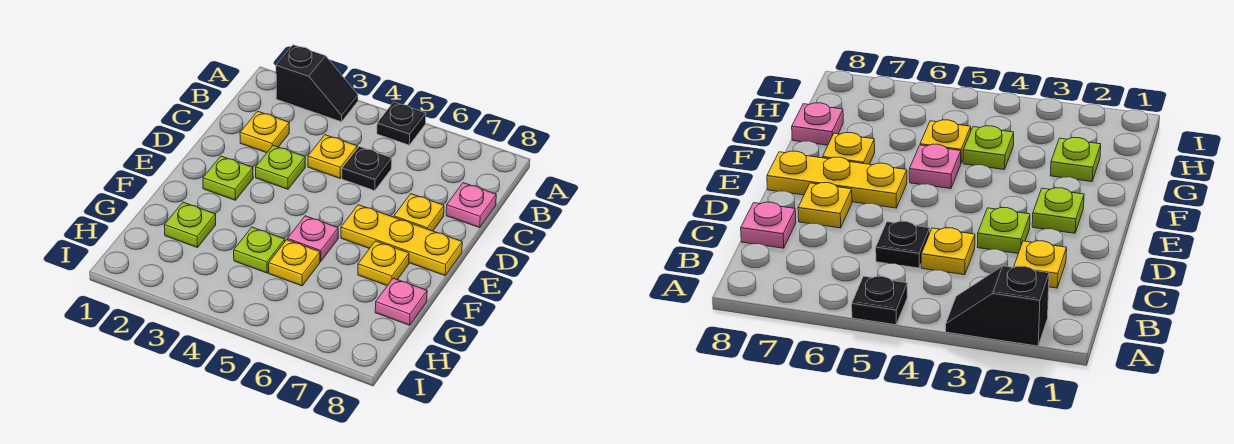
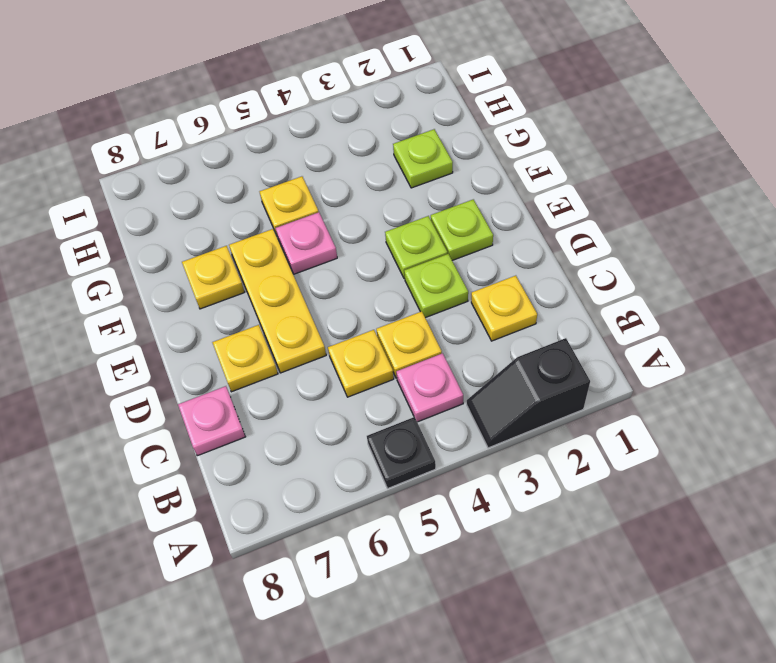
black plate C5 level 1 -> yellow plate C5 level 1
yellow plate E6:E8 level 1 -> yellow plate D6:F6 level 1
lime plate G4 level 1 -> lime plate E3 level 1
pink plate G8 level 1 -> pink plate B4 level 1

